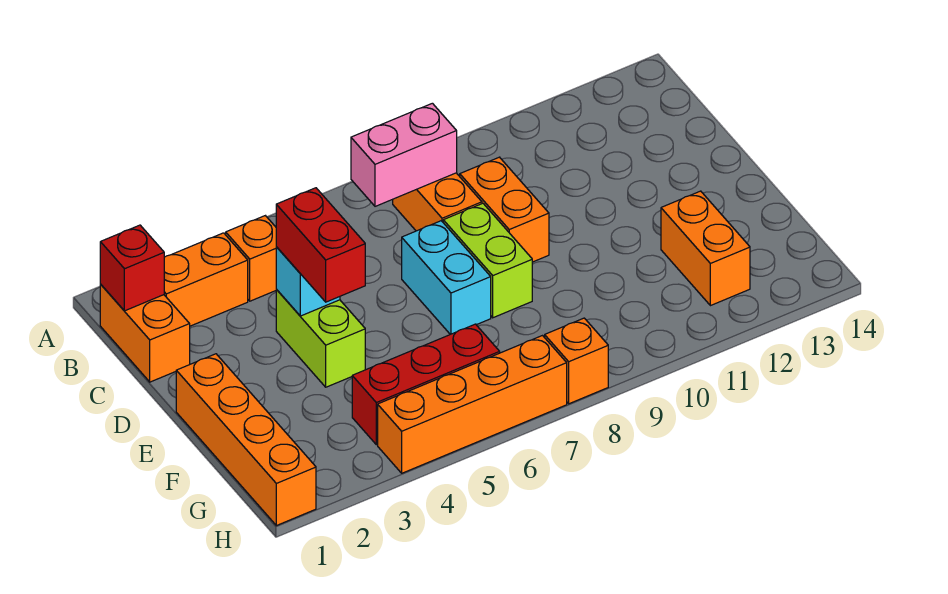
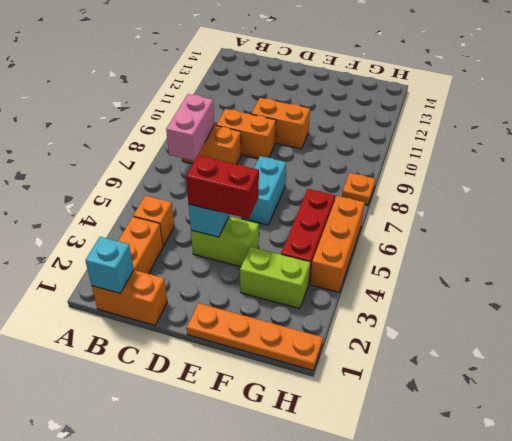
red brick B1 level 2 -> cyan brick B1 level 2
cyan brick D7:E7 level 1 -> cyan brick E6:E7 level 1
lime brick D8:E8 level 1 -> lime brick F3:G3 level 1
orange brick E1:H1 level 1 -> orange plate E1:H1 level 1
orange brick F12:G12 level 1 -> orange brick D10:E10 level 1
orange brick H4:H7 level 1 -> orange brick H4:H6 level 1
orange brick H8 level 1 -> orange plate H8 level 1

